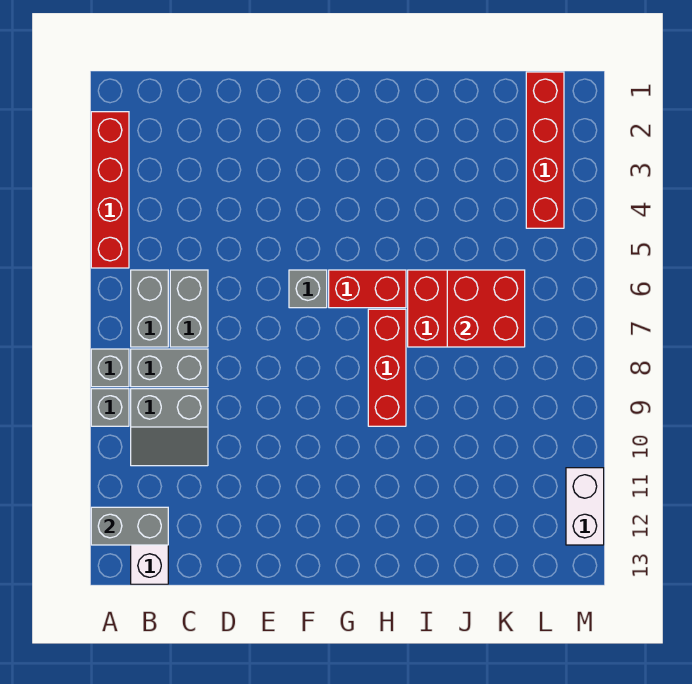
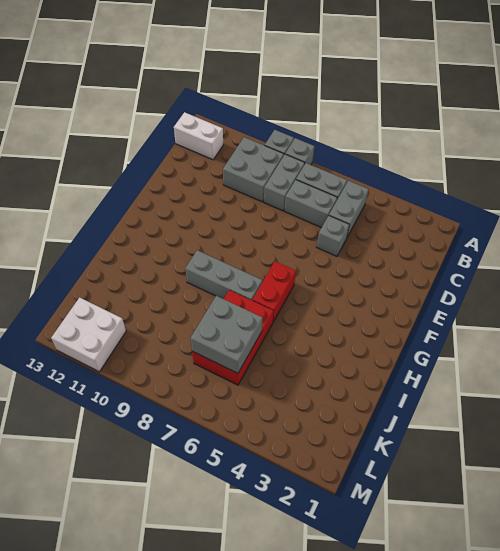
red brick A2:A5 level 1 -> none
grey brick A12:B12 level 2 -> grey brick B5:C5 level 1
grey slope B9:C10 level 1 top 9 -> grey brick B9:C10 level 1
grey brick F6 level 1 -> grey brick D5 level 1
red brick H7:H9 level 1 -> grey brick H7:H9 level 1
red brick J6:K7 level 2 -> grey brick J6:K7 level 2
red brick L1:L4 level 1 -> none
white brick M11:M12 level 1 -> white brick L11:M12 level 1

